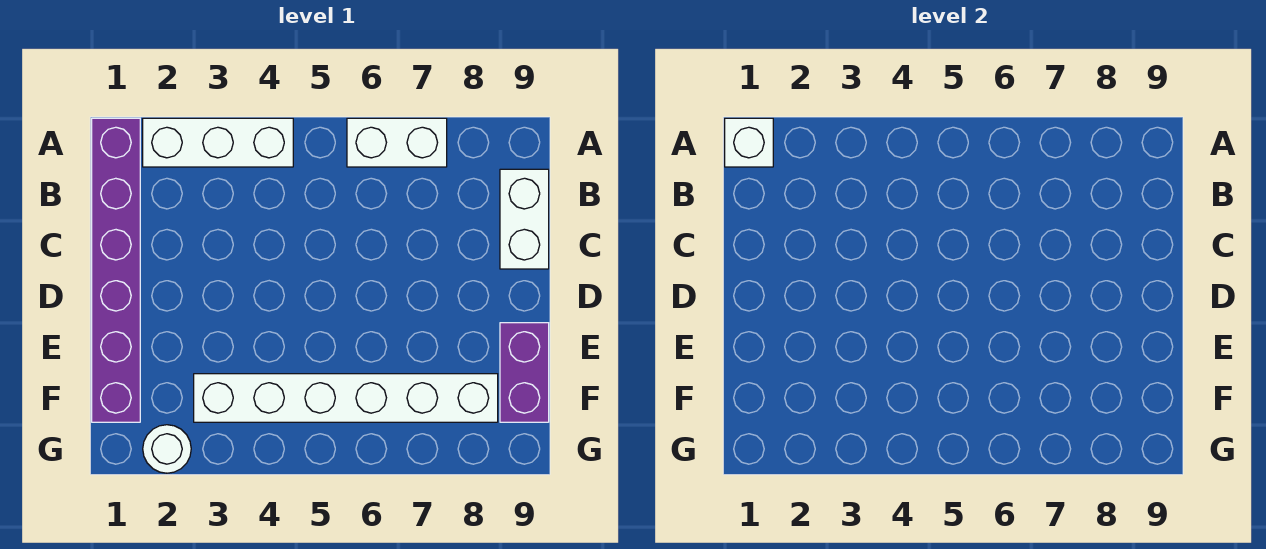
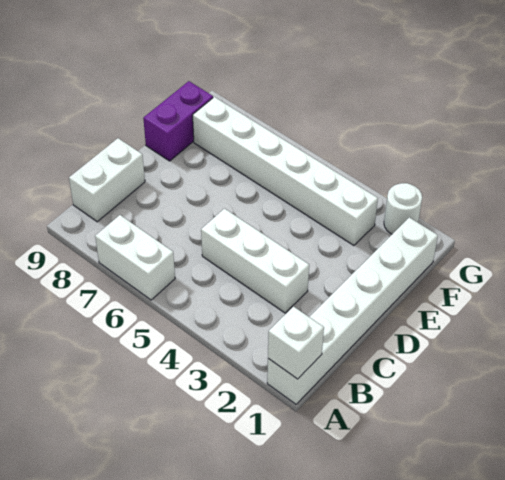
purple brick A1:F1 level 1 -> white brick A1:F1 level 1
white brick A2:A4 level 1 -> white brick C3:C5 level 1

